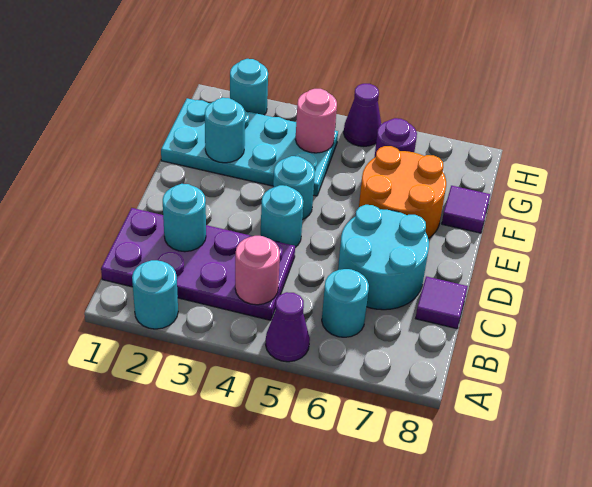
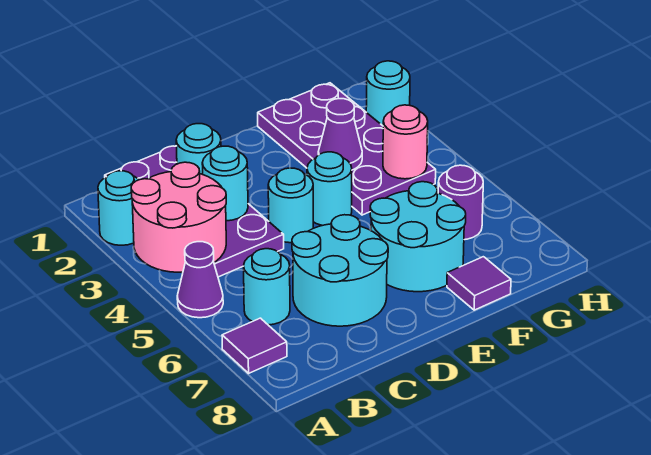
pink round brick B4 level 2 -> pink round brick A3:B4 level 2
purple tile C8 level 1 -> purple tile A7 level 1
orange round brick E6:F7 level 1 -> cyan round brick E6:F7 level 1
cyan plate F1:G4 level 1 -> purple plate F1:G4 level 1
cyan round brick F2 level 2 -> cyan round brick C3 level 2
purple cone H5 level 1 -> purple cone F3 level 2

